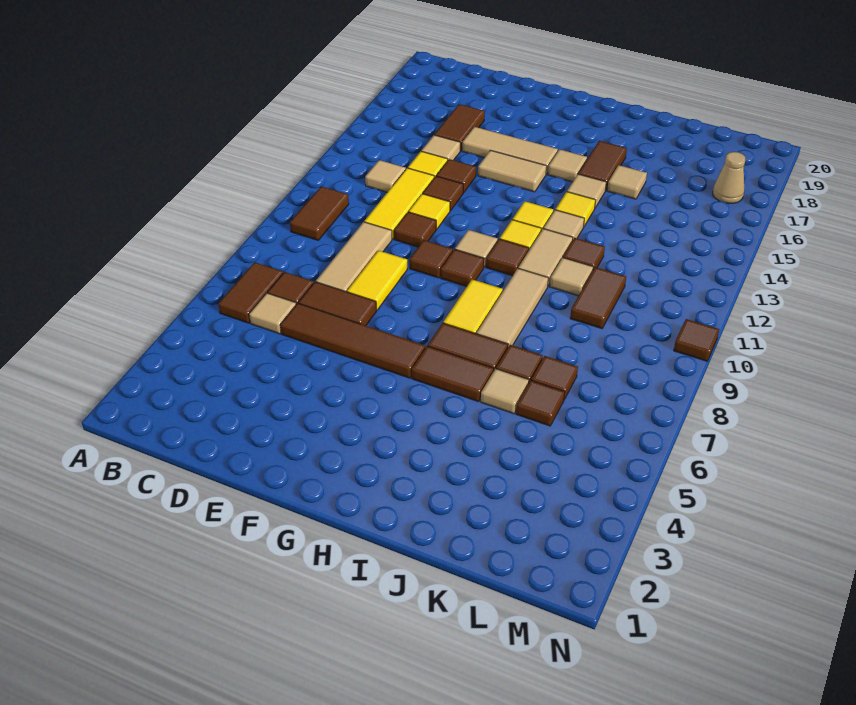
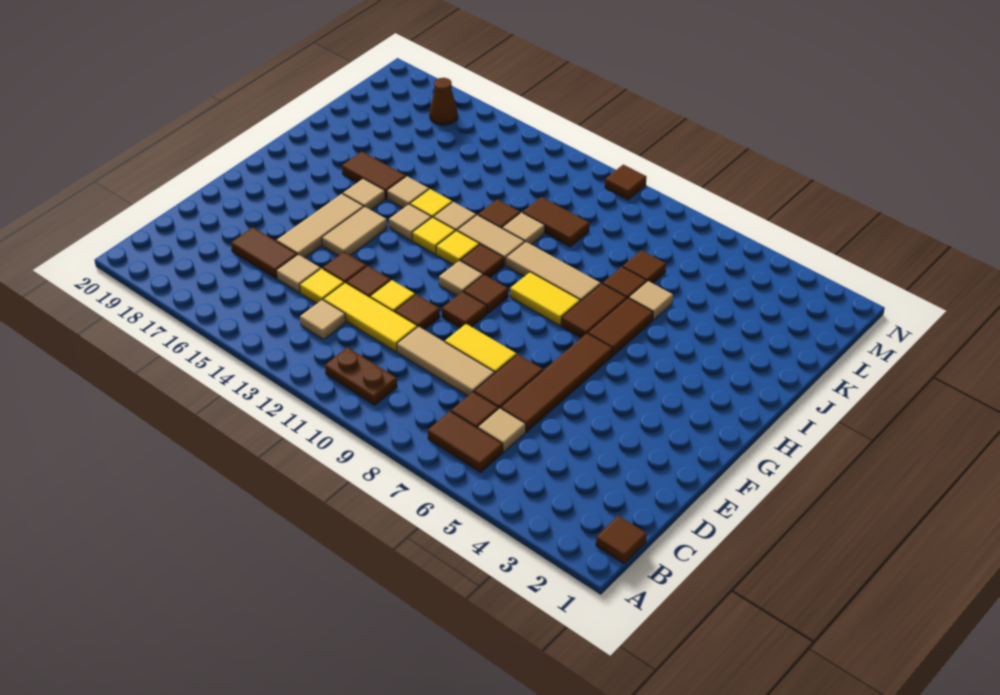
brown tile B10:B11 level 1 -> brown plate B10:B11 level 1
tan tile J16 level 1 -> tan tile H14 level 1
brown tile K6 level 1 -> brown tile B1 level 1
tan cone M17 level 1 -> brown cone M17 level 1

